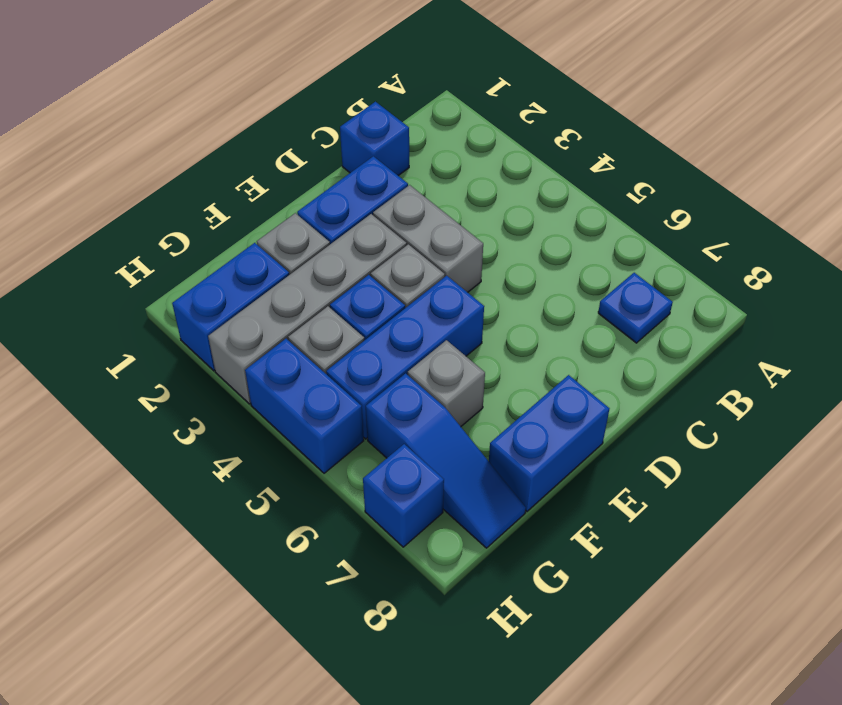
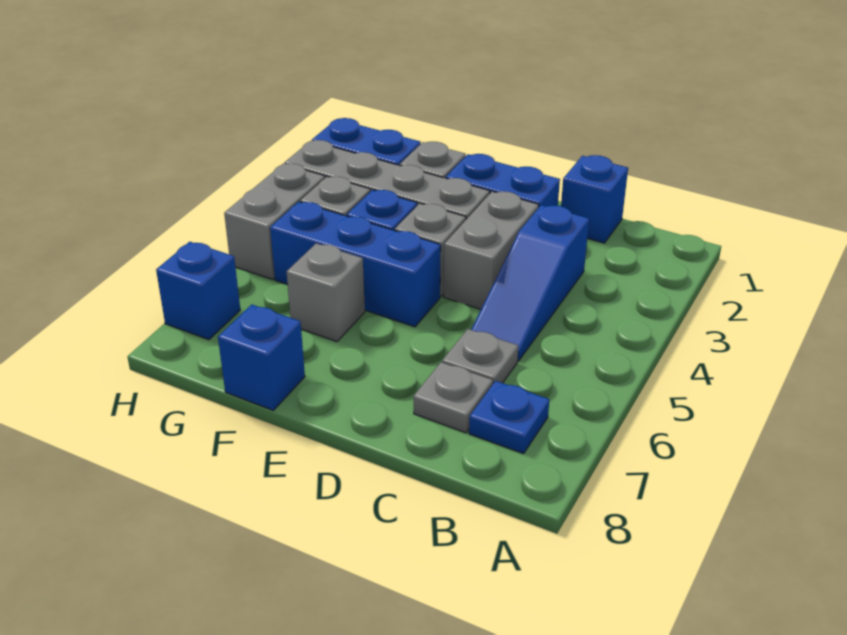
none -> grey plate C6 level 1
none -> grey plate C7 level 1
blue brick E8:F8 level 1 -> blue brick F8 level 1
blue slope G6:G8 level 1 top 6 -> blue slope C3:C5 level 1 top 3
blue brick H4:H5 level 1 -> grey brick H4:H5 level 1

